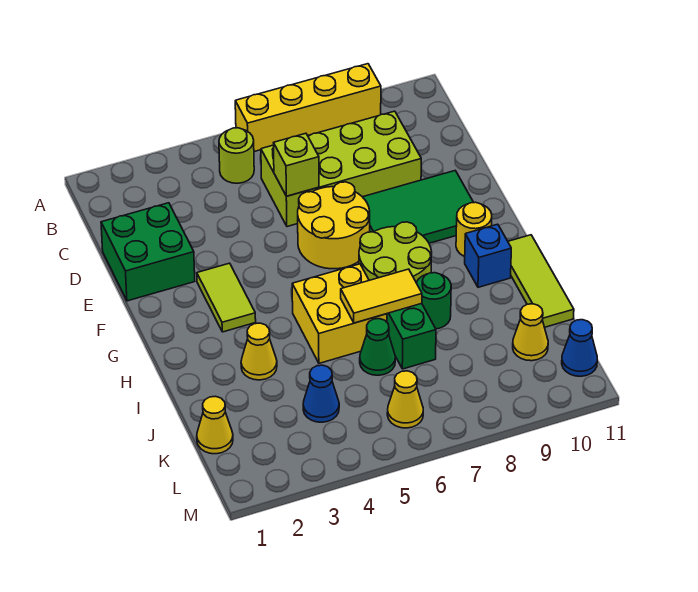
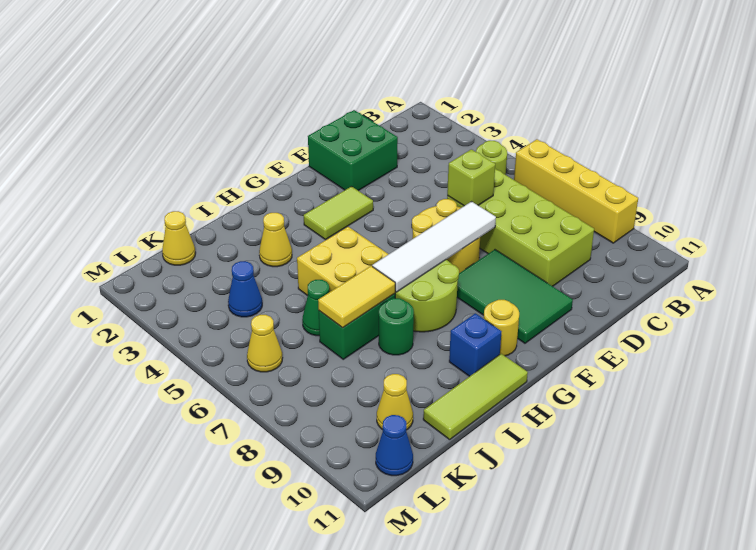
none -> white tile E7:H7 level 2
yellow tile I6:I7 level 2 -> yellow tile I7:J7 level 2

